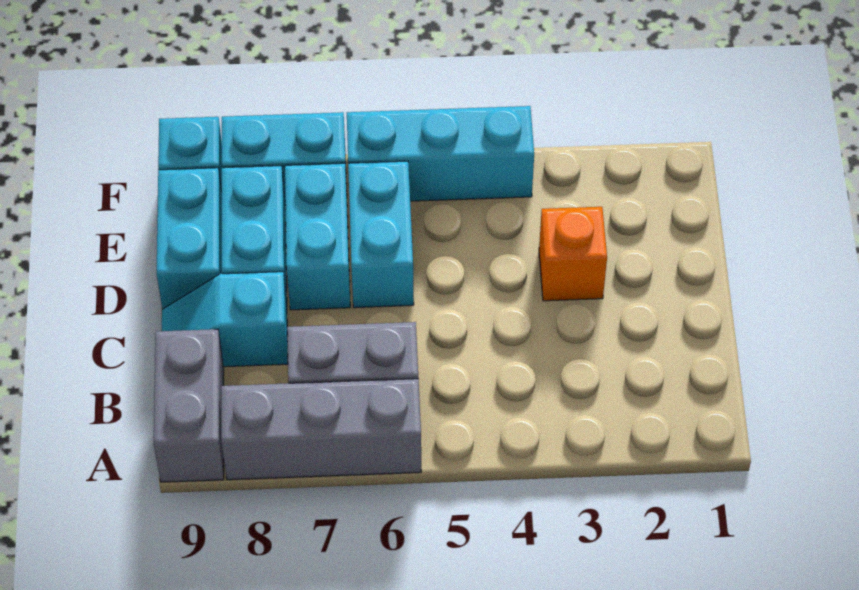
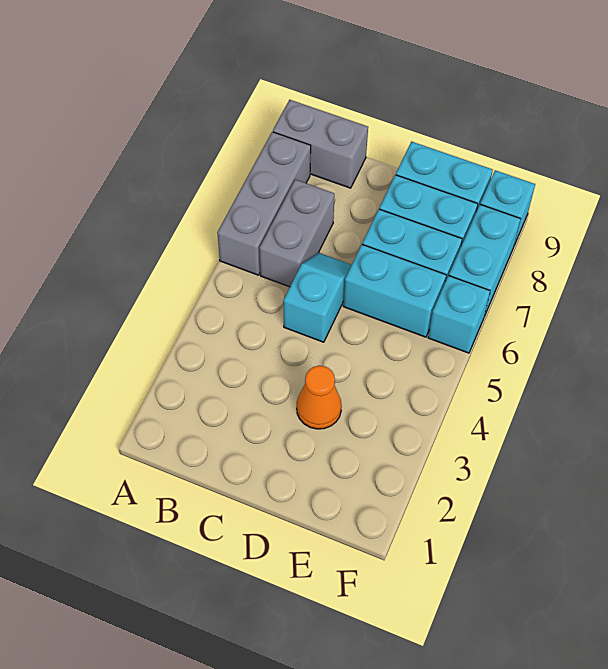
cyan slope C8:C9 level 1 top 8 -> cyan slope C5:C6 level 1 top 5
orange brick D3 level 1 -> orange cone D3 level 1
cyan brick F4:F6 level 1 -> cyan brick F6 level 1

